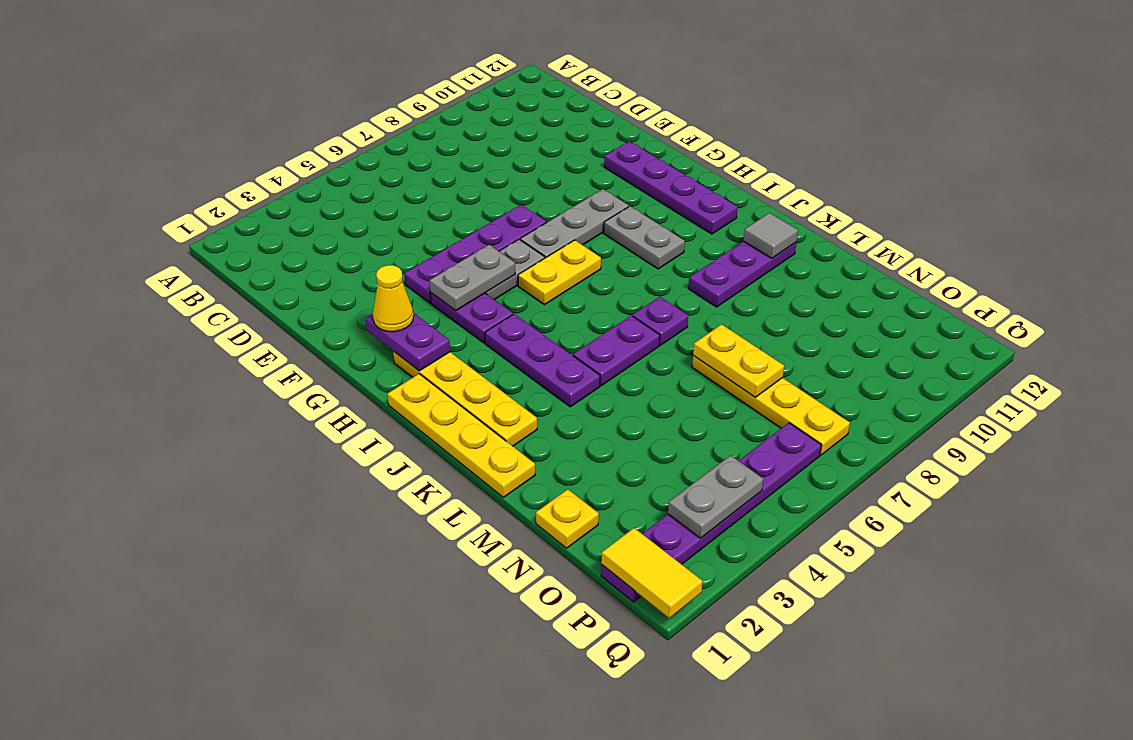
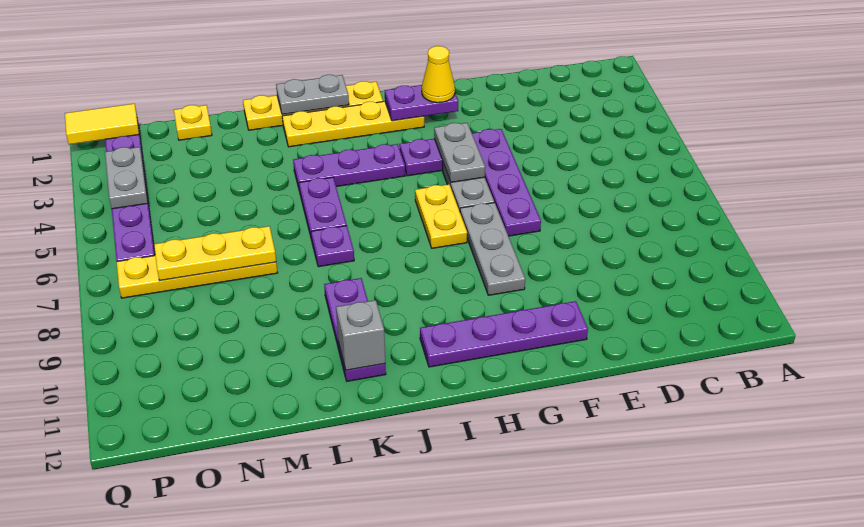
grey plate H9:I9 level 1 -> grey plate J1:K1 level 2
grey tile K11 level 2 -> grey brick K11 level 2
yellow plate M7:N7 level 2 -> yellow plate M7:O7 level 2

